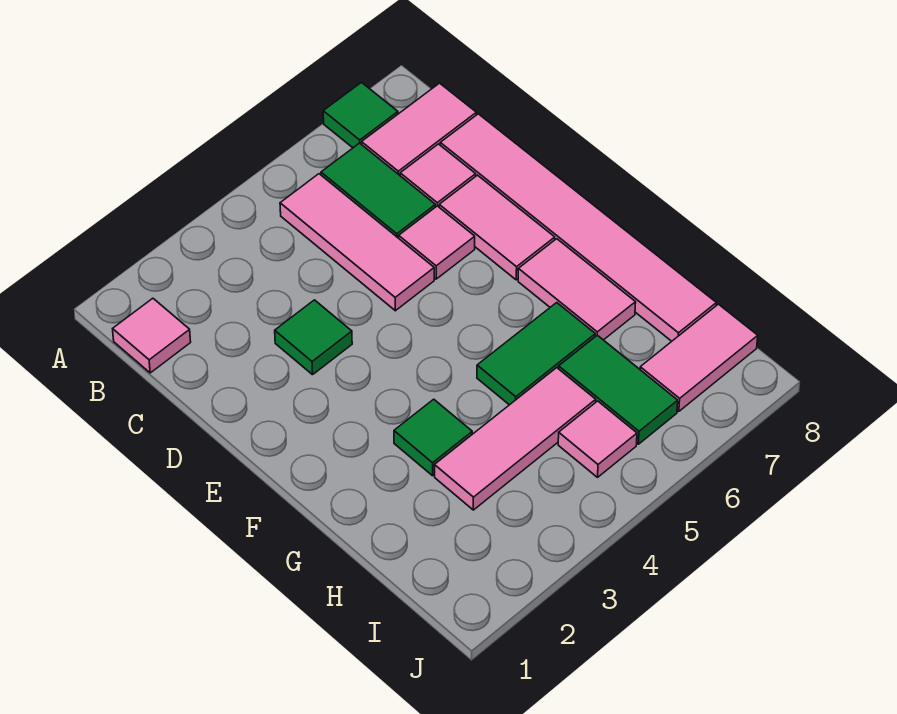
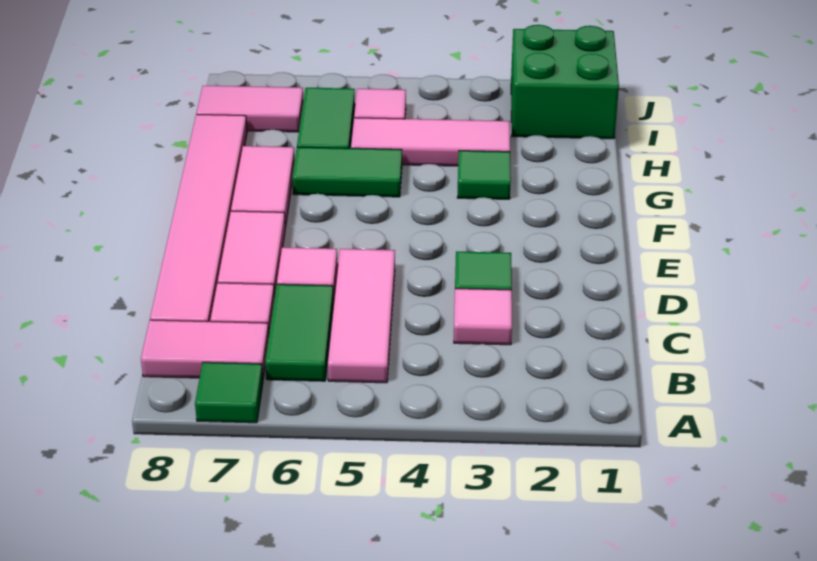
pink tile B1 level 1 -> pink tile C3 level 1
none -> green brick I1:J2 level 1

